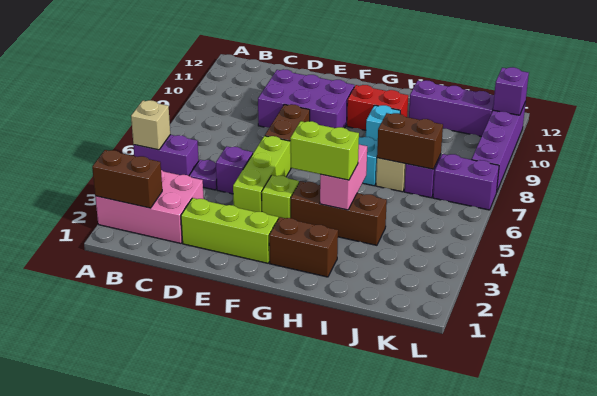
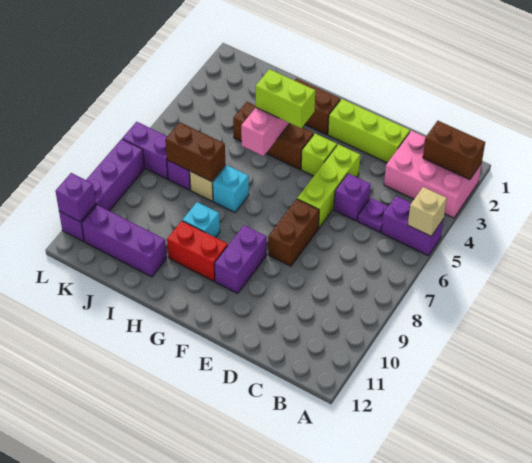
purple brick D9:F10 level 1 -> purple brick F9:F10 level 1

